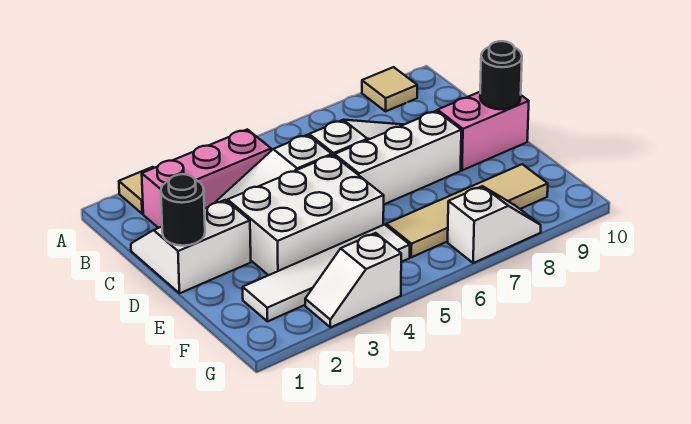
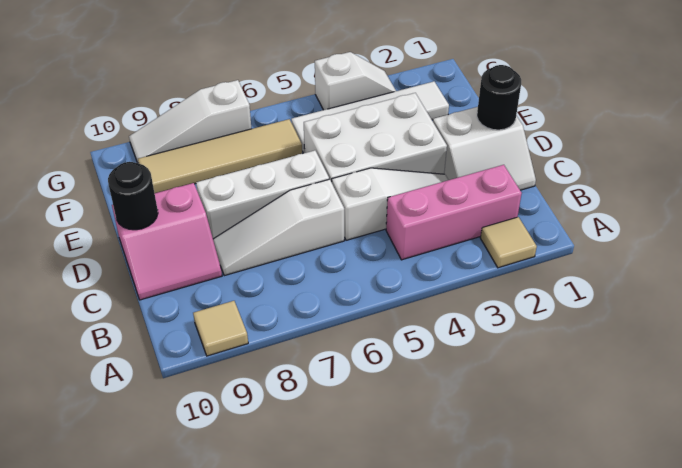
white slope G7:G8 level 1 top 7 -> white slope G7:G9 level 1 top 7

